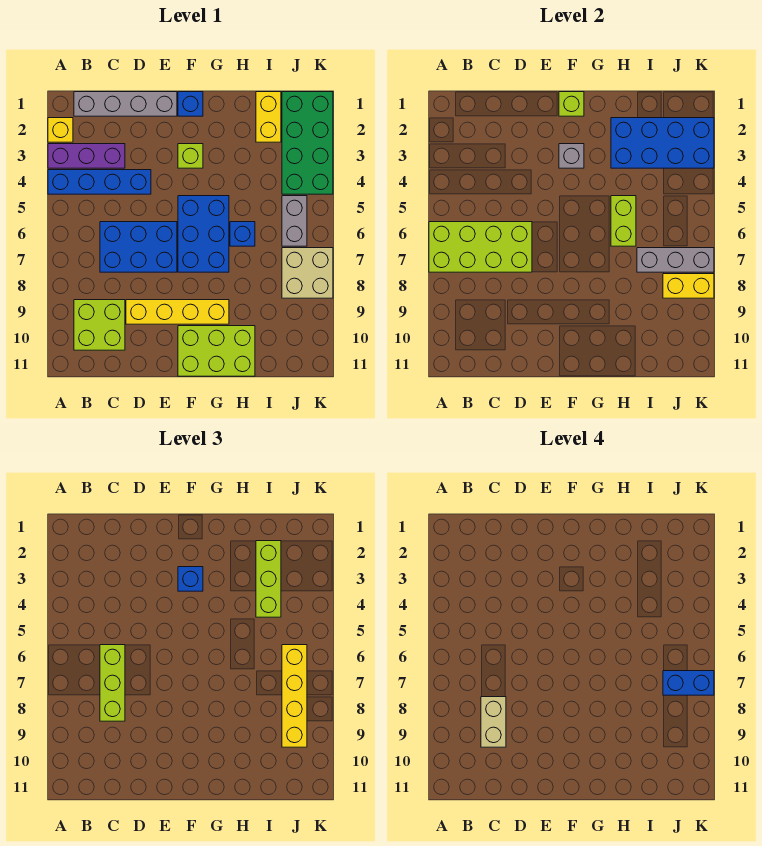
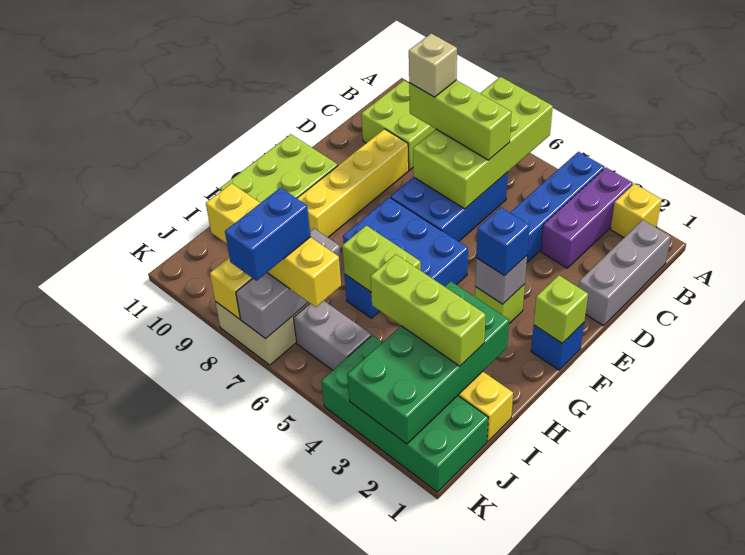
grey brick B1:E1 level 1 -> grey brick B1:D1 level 1
tan brick C8:C9 level 4 -> tan brick C8 level 4
blue brick H2:K3 level 2 -> green brick H2:K3 level 2

